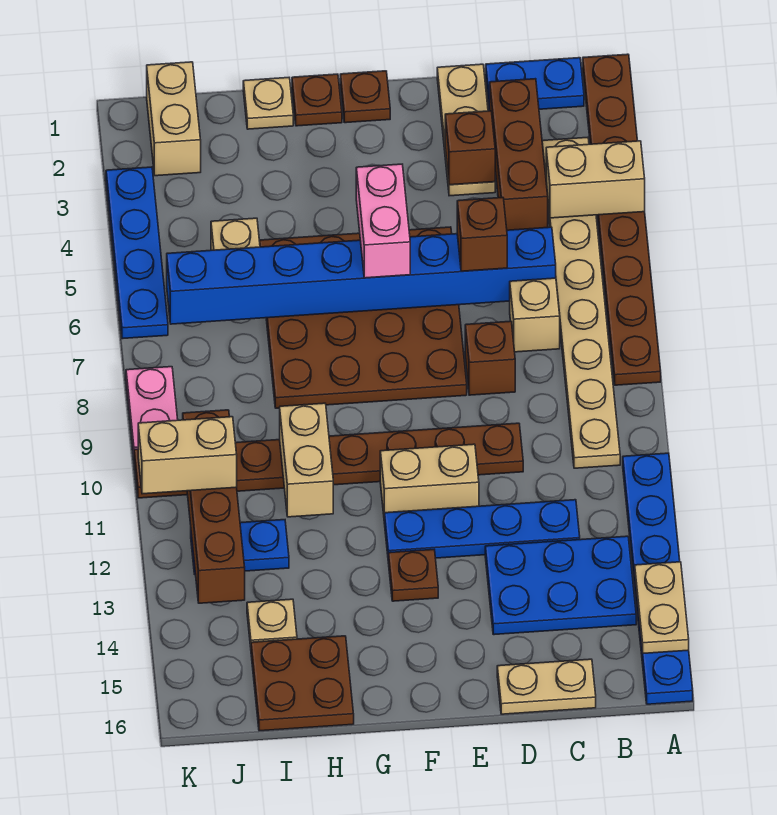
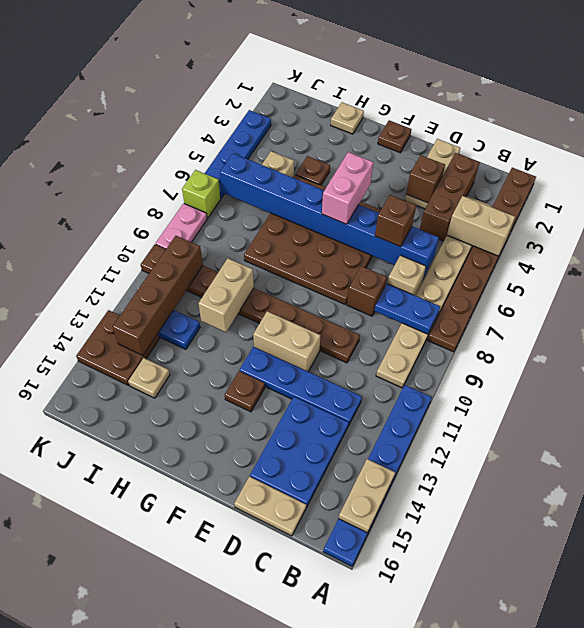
blue plate B1:C1 level 1 -> blue plate B8:C8 level 2
blue plate B13:D14 level 1 -> blue plate C13:D15 level 1
brown plate G1 level 1 -> brown plate H4 level 1
brown plate H15:I16 level 1 -> brown plate J13:K14 level 1
tan brick J1:J2 level 1 -> none
tan brick J11:K11 level 3 -> none
none -> lime brick K7 level 1

